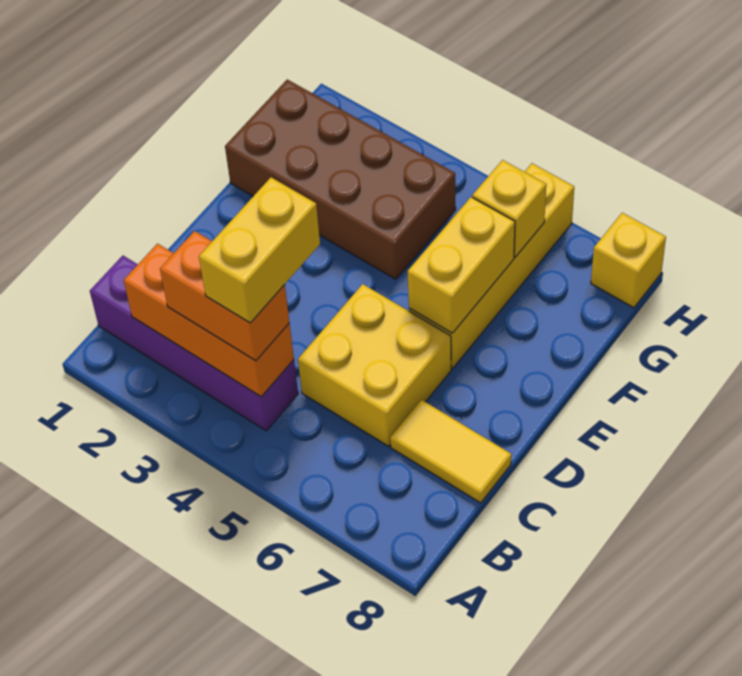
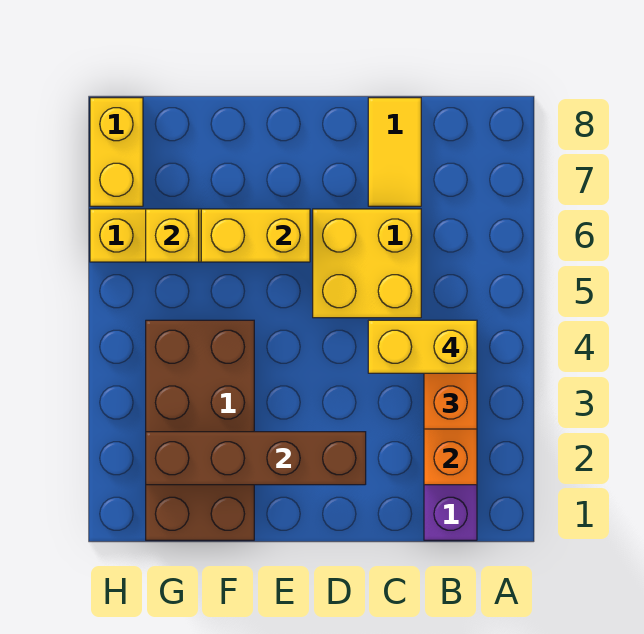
none -> brown brick D2:G2 level 2
yellow brick H8 level 1 -> yellow brick H7:H8 level 1

